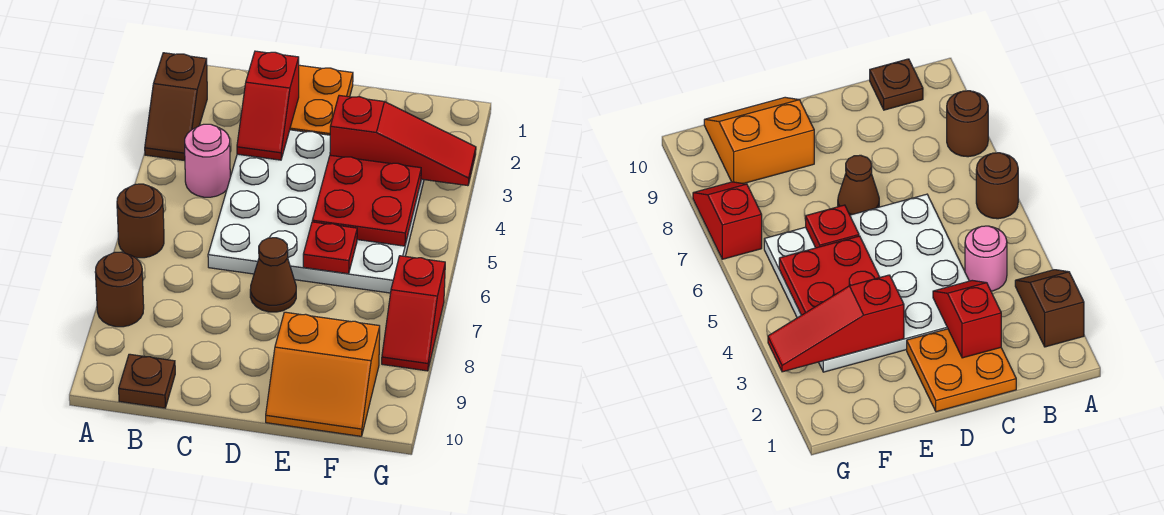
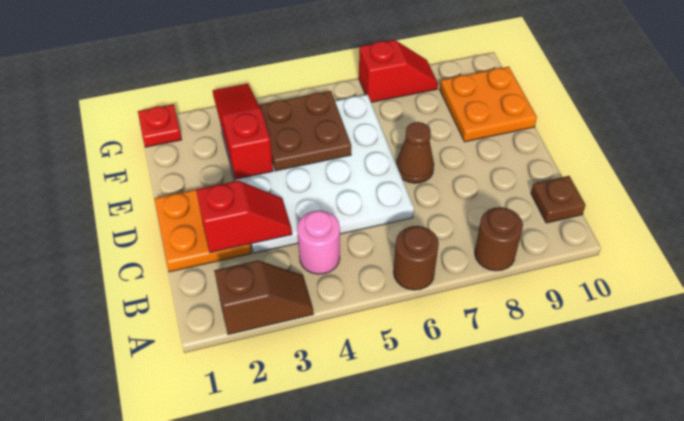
red plate E4:F5 level 2 -> brown plate E4:F5 level 2
red plate E6 level 2 -> red plate G1 level 1
orange slope E9:F10 level 1 top 9 -> orange plate E9:F10 level 1

